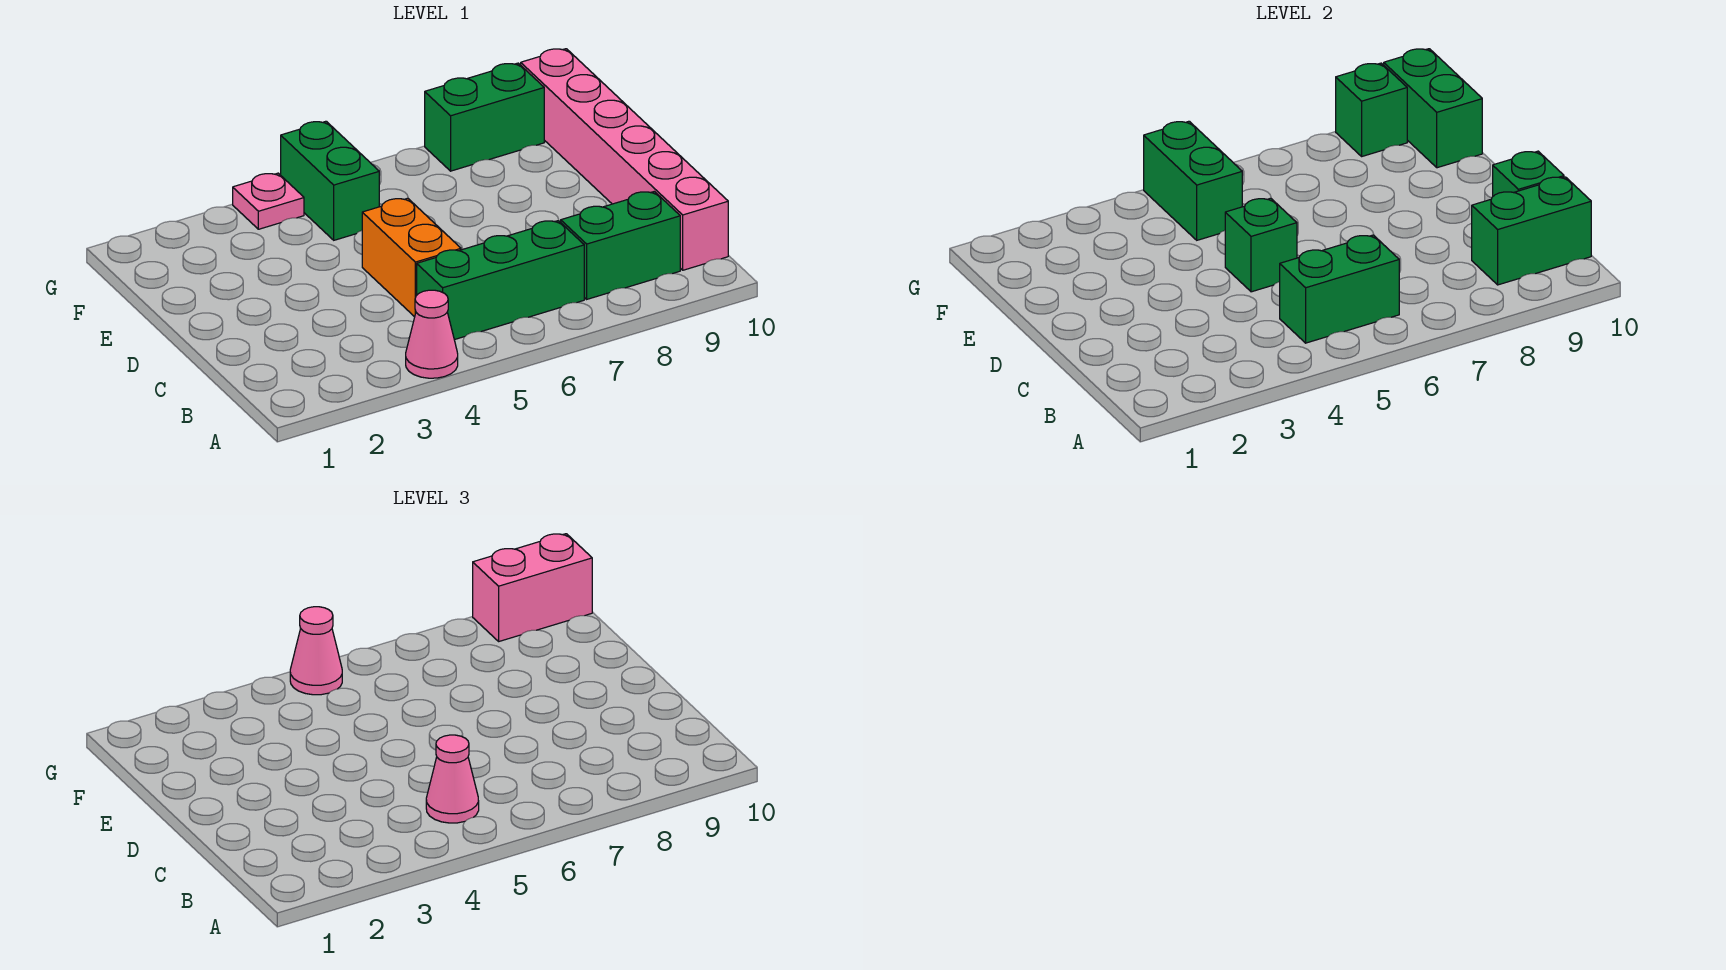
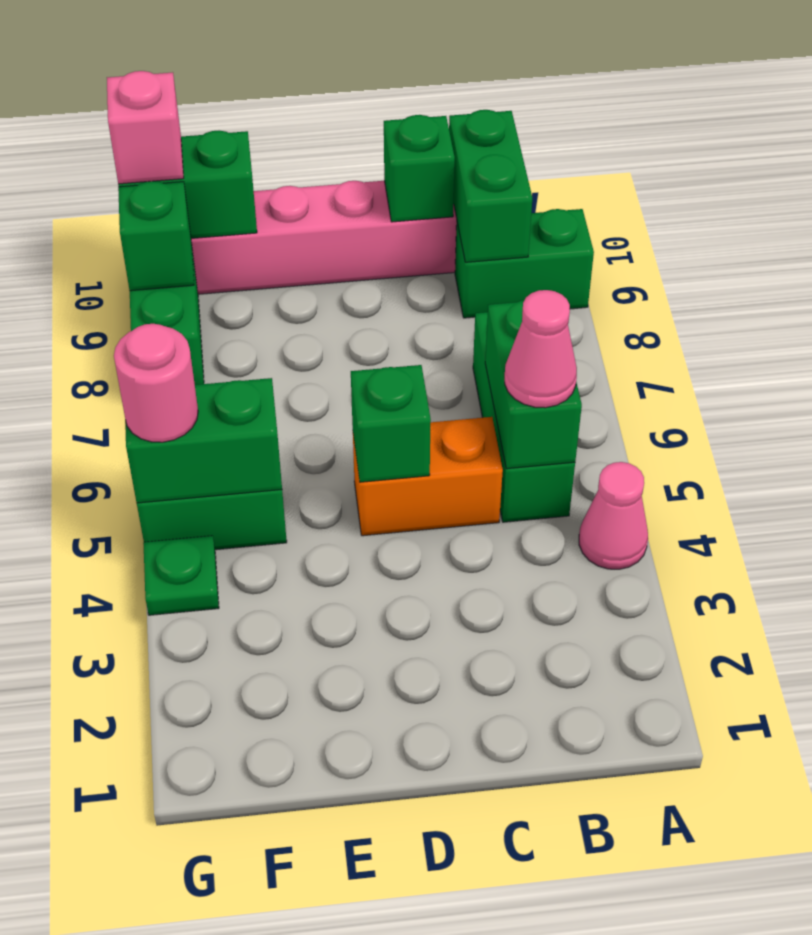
green brick B8:B9 level 1 -> green brick A9:B9 level 1
pink plate G4 level 1 -> green plate G4 level 1
pink cone G5 level 3 -> pink round brick G5 level 3
pink brick G9:G10 level 3 -> pink brick G10 level 3

